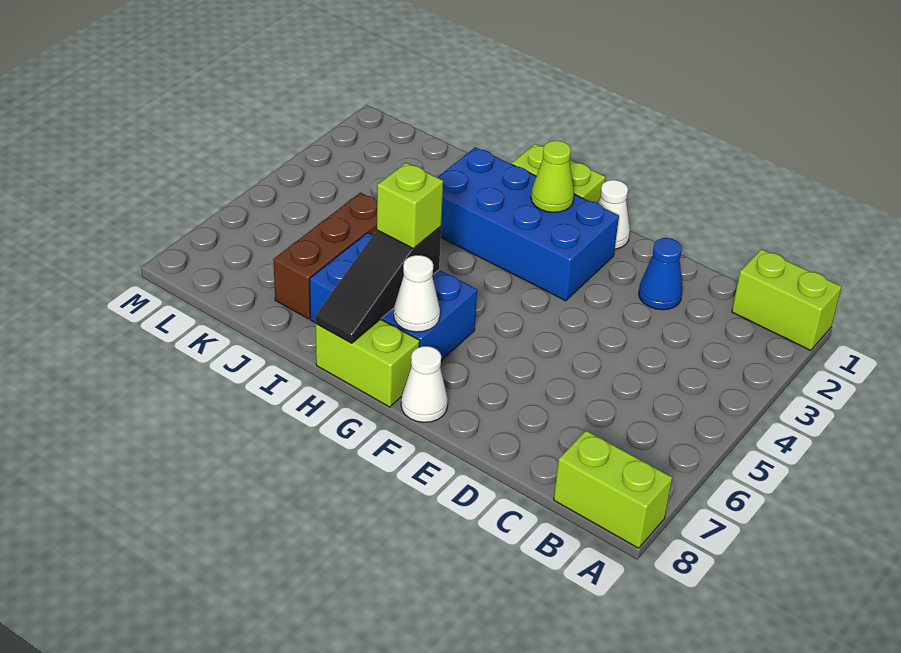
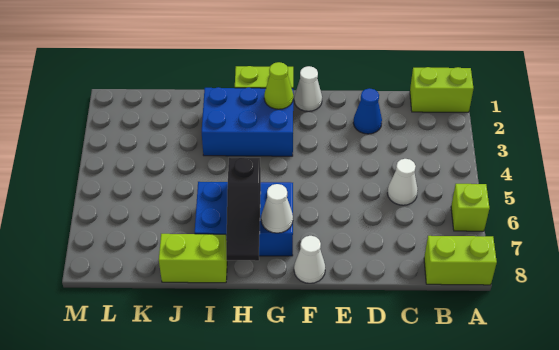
none -> white cone C5 level 1
blue brick F2:I3 level 1 -> blue brick G2:I3 level 1
lime brick G8:H8 level 1 -> lime brick I8:J8 level 1
lime brick H6 level 3 -> lime brick A6 level 1
brown brick J5:J7 level 1 -> none

